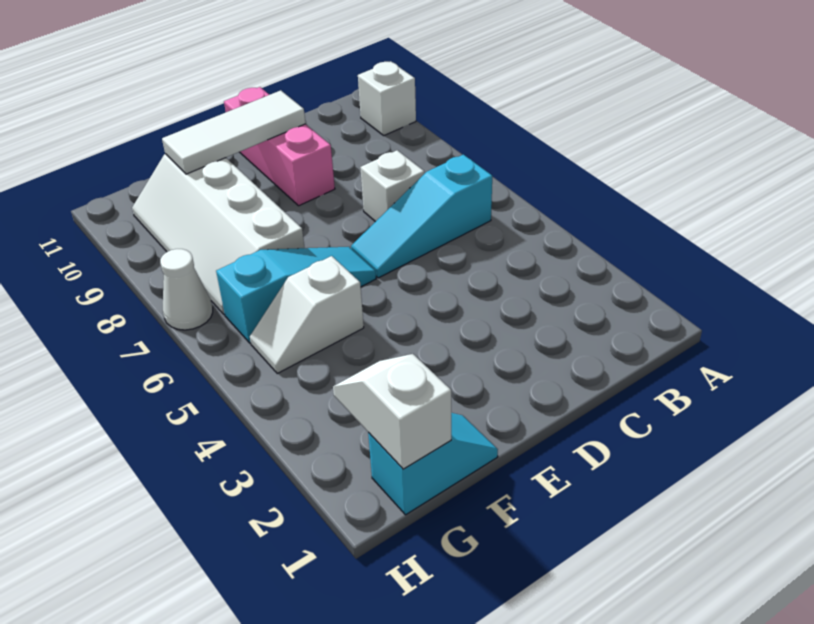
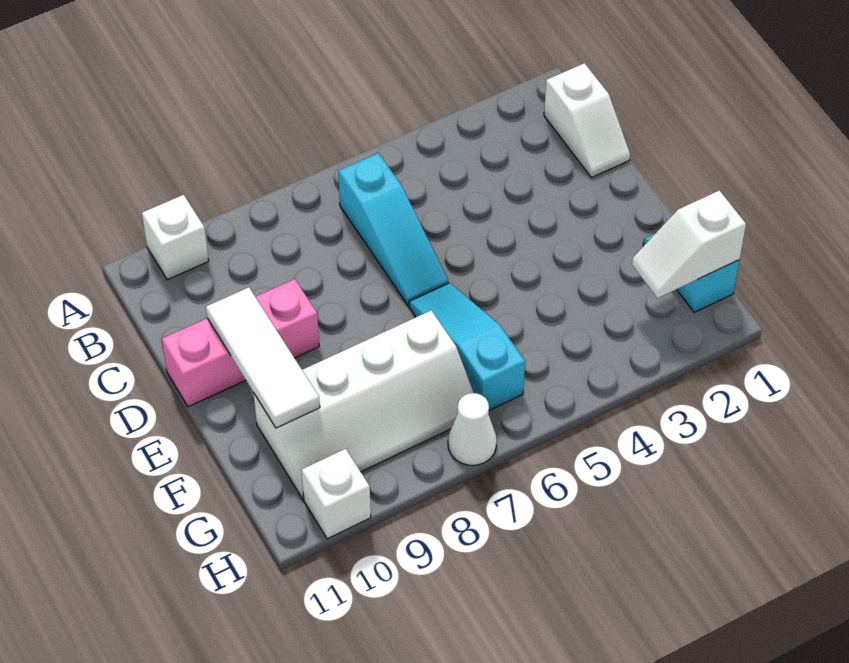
white brick C7 level 1 -> white brick H10 level 1
white slope F5:G5 level 1 top F -> white slope B1:C1 level 1 top B

